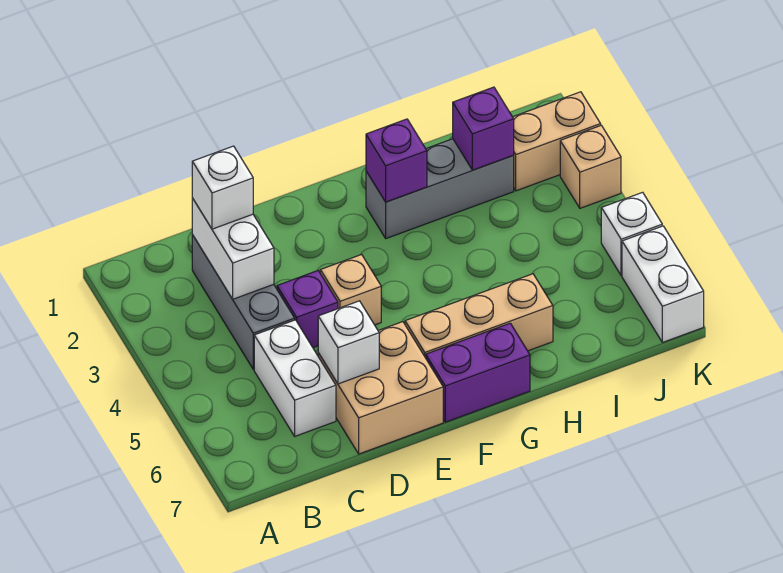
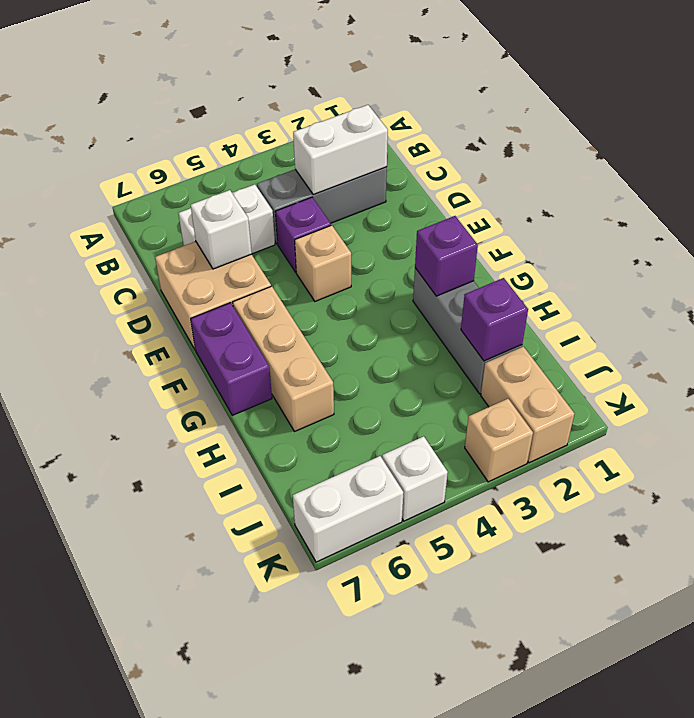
white brick C2 level 3 -> none

